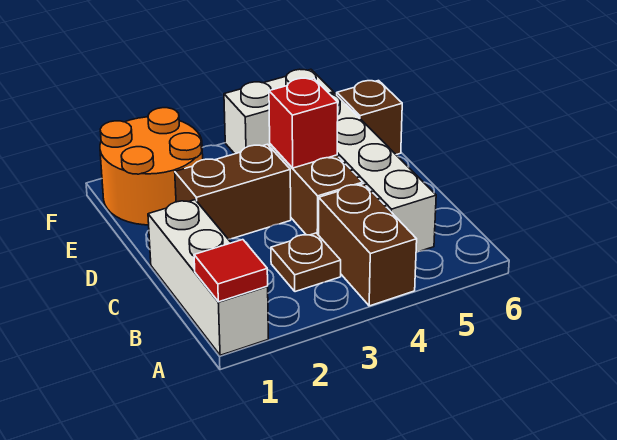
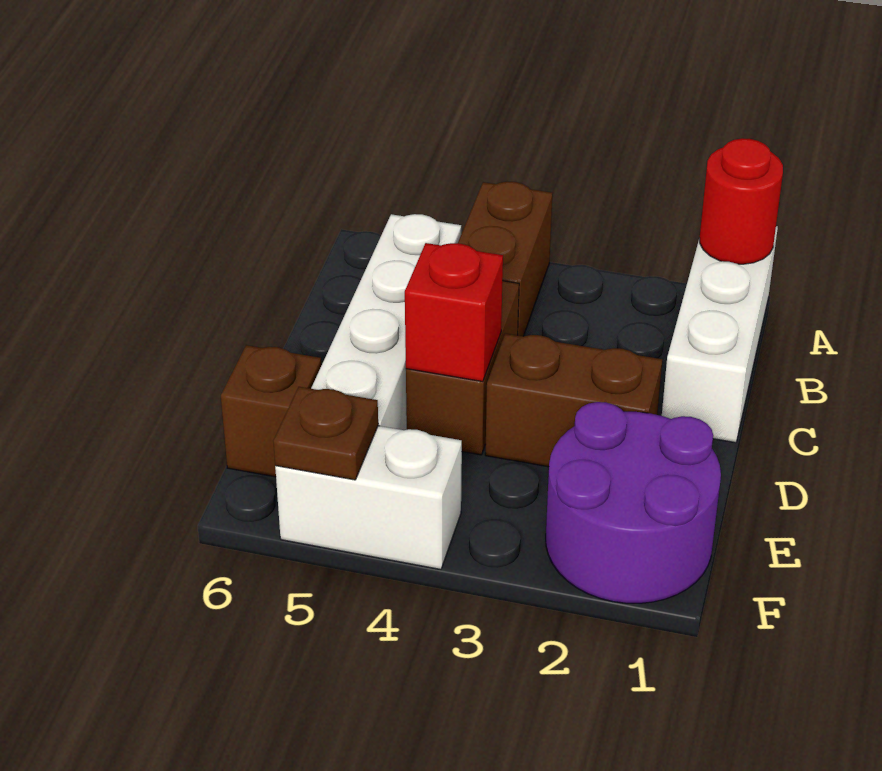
red tile A1 level 2 -> red round brick A1 level 2
brown plate B3 level 1 -> brown plate F5 level 2
orange round brick E1:F2 level 1 -> purple round brick E1:F2 level 1

